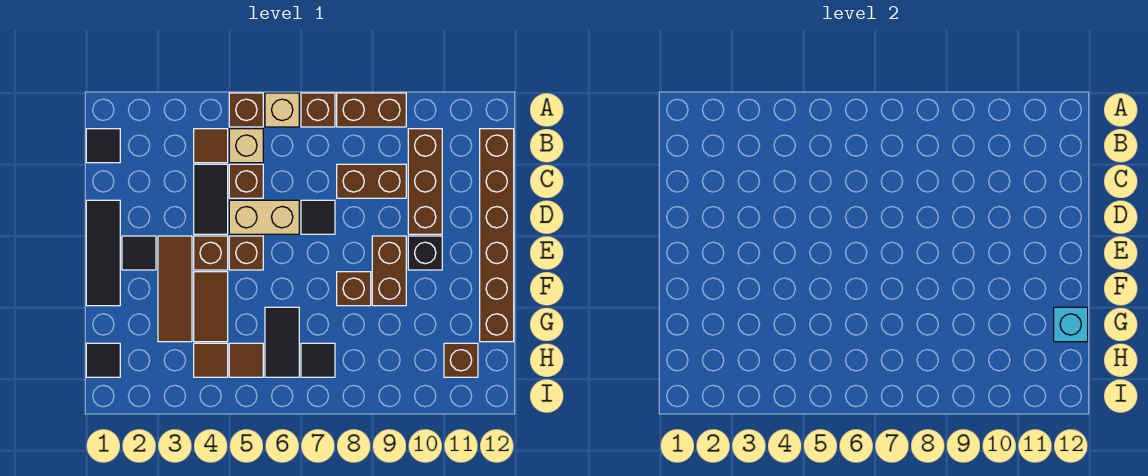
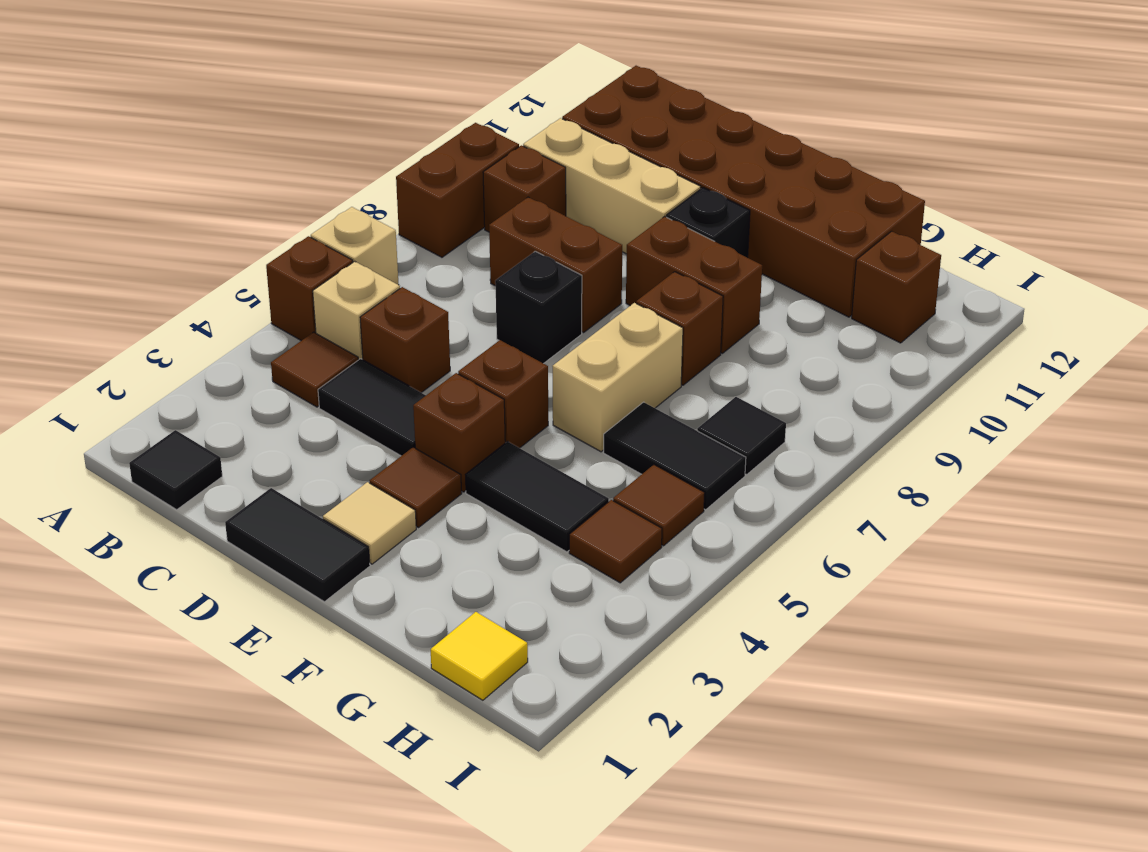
brown brick A7 level 1 -> brown brick B9 level 1
brown brick B10:D10 level 1 -> tan brick B10:D10 level 1
brown brick B12:G12 level 1 -> brown brick B11:G12 level 1
brown brick C8:C9 level 1 -> brown brick C8:D8 level 1
black tile D1:F1 level 1 -> black tile D1:E1 level 1
tan brick D5:D6 level 1 -> tan brick F6:F7 level 1
black tile D7 level 1 -> black brick D7 level 1
black tile E2 level 1 -> tan tile E2 level 1
brown tile E3:G3 level 1 -> brown tile E3 level 1
brown tile F4:G4 level 1 -> black tile F4:G4 level 1
cyan brick G12 level 2 -> none
black tile H1 level 1 -> yellow tile H1 level 1

